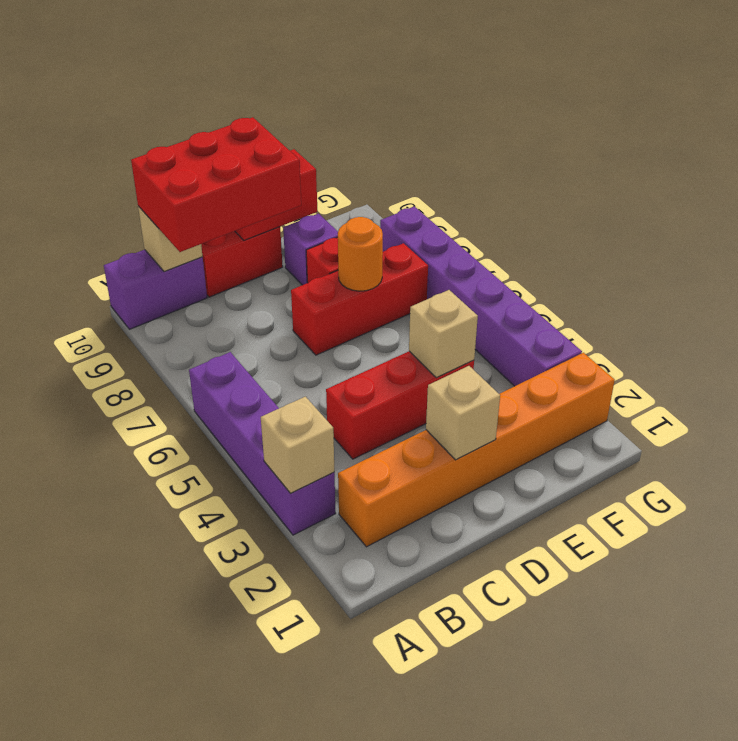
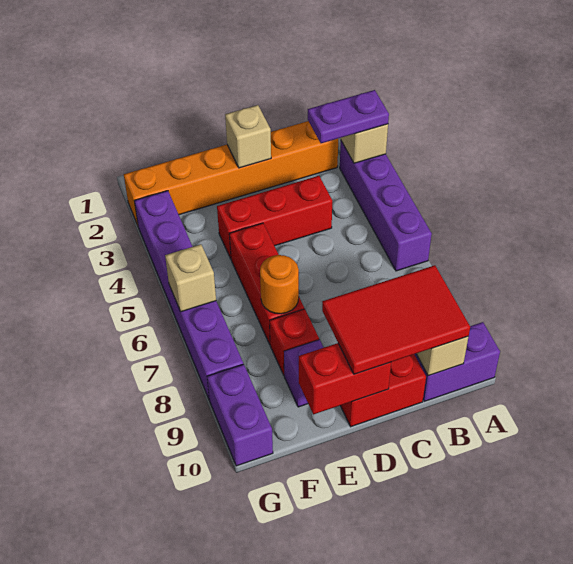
none -> purple plate A3:B3 level 3
red brick B9:D10 level 3 -> red tile B9:D10 level 3
red brick D7:F7 level 1 -> red brick E5:E7 level 1
tan brick E4 level 2 -> tan brick G6 level 2
none -> purple brick G9:G10 level 1

